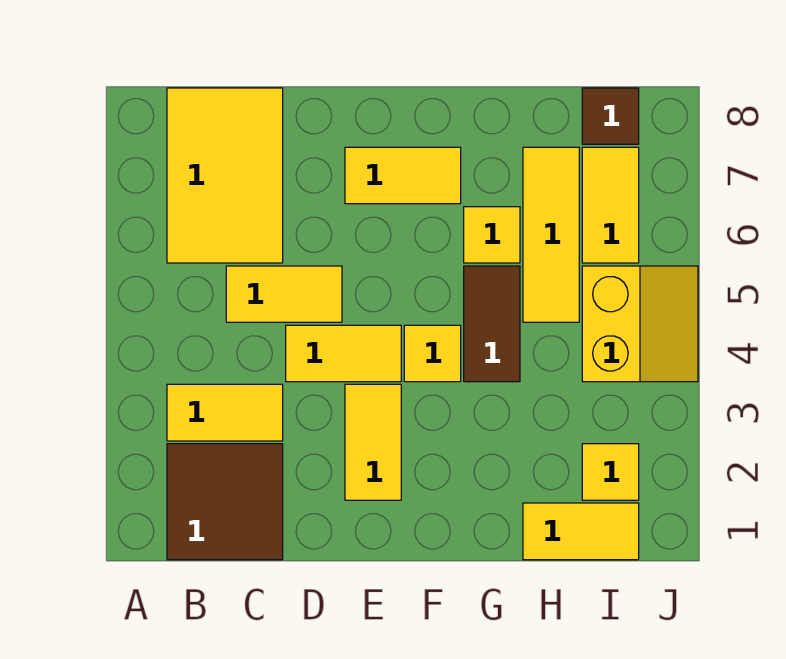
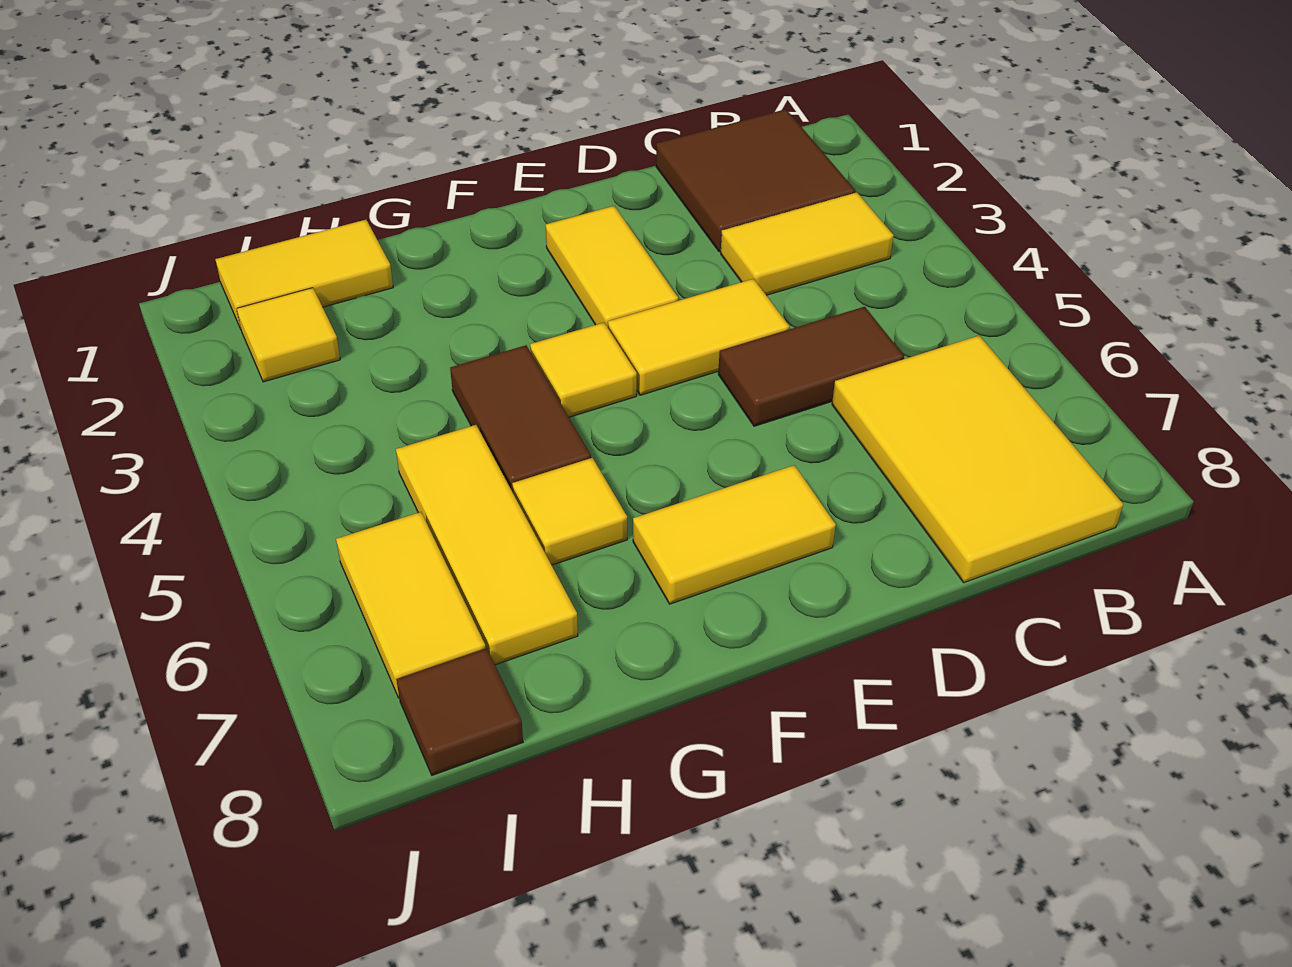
yellow tile C5:D5 level 1 -> brown tile C5:D5 level 1
yellow slope I4:J5 level 1 top I -> none

